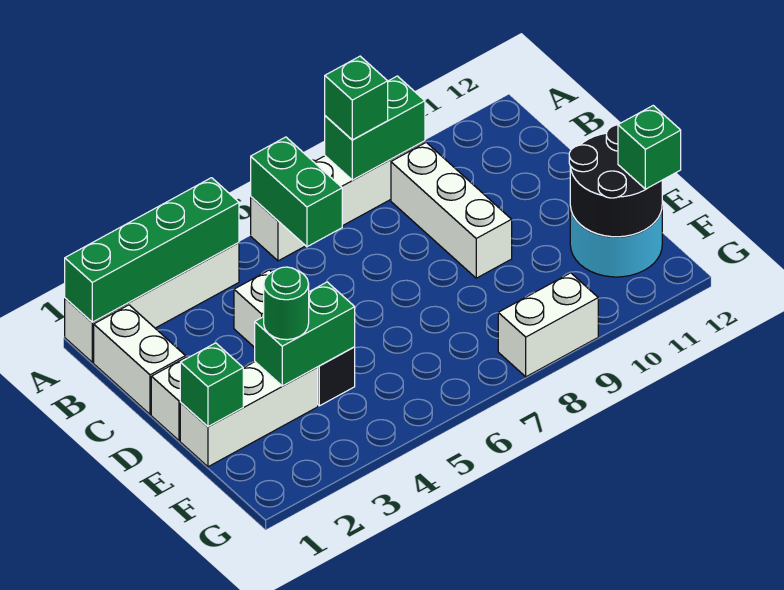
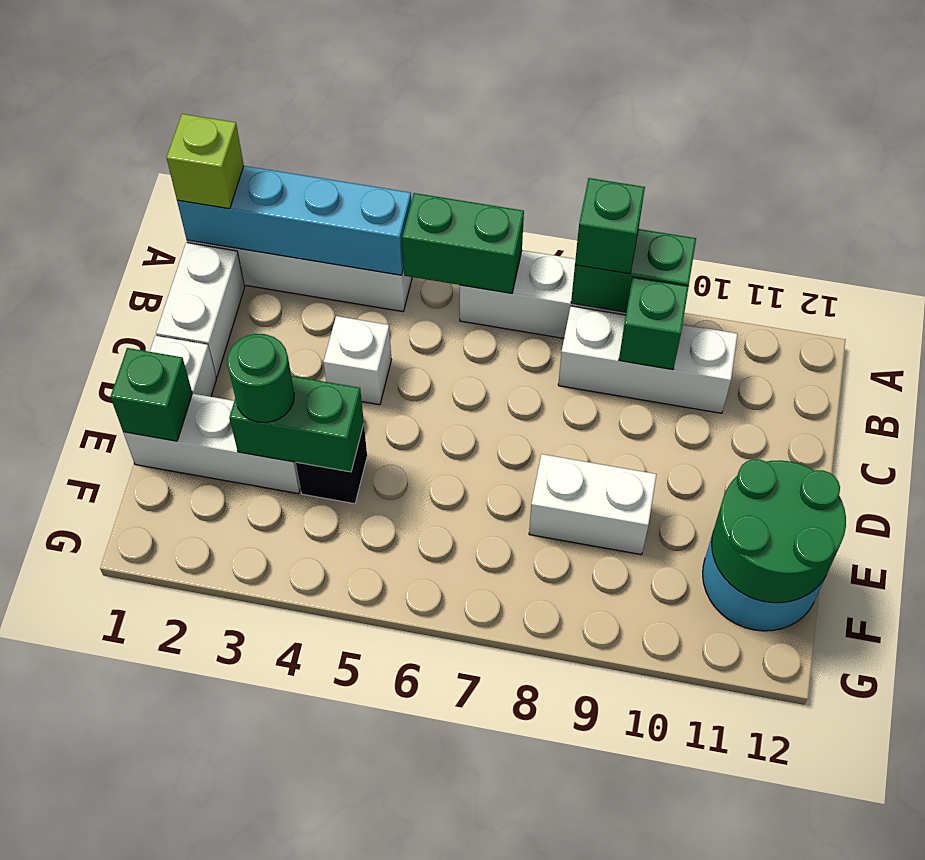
green brick A1:A4 level 2 -> cyan brick A1:A4 level 2
none -> lime brick A1 level 3
green brick A6:B6 level 2 -> green brick A5:A6 level 2
white brick B9:D9 level 1 -> white brick B8:B10 level 1
black round brick E11:F12 level 2 -> green round brick E11:F12 level 2
green brick F12 level 3 -> green brick B9 level 2
white brick G8:G9 level 1 -> white brick E8:E9 level 1

